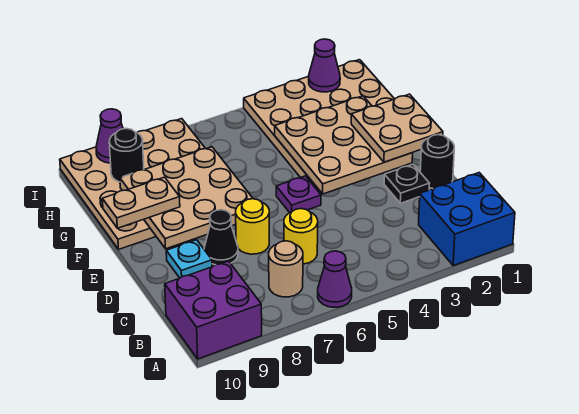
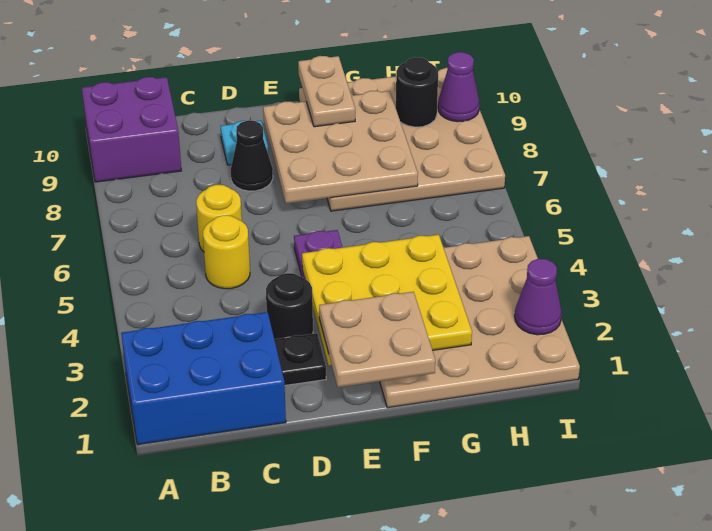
blue brick A1:B2 level 1 -> blue brick A1:C2 level 1
purple cone A6 level 1 -> none
tan round brick B7 level 1 -> none
black round brick D1 level 1 -> black round brick D3 level 1
yellow round brick D7 level 1 -> yellow round brick C5 level 1
tan plate E2:G4 level 2 -> yellow plate E2:G4 level 2

